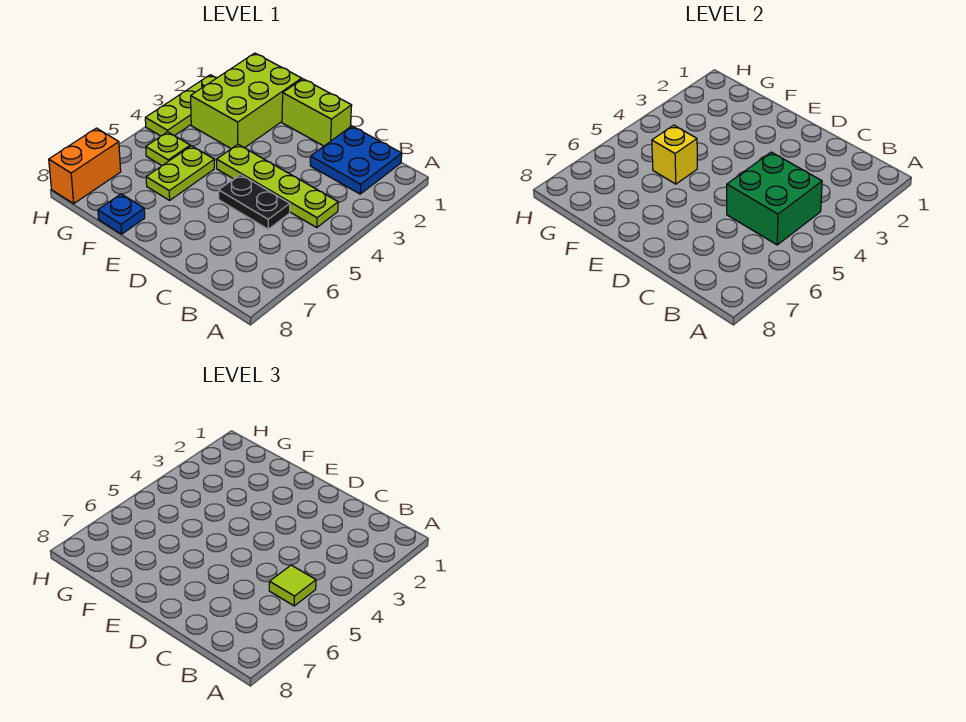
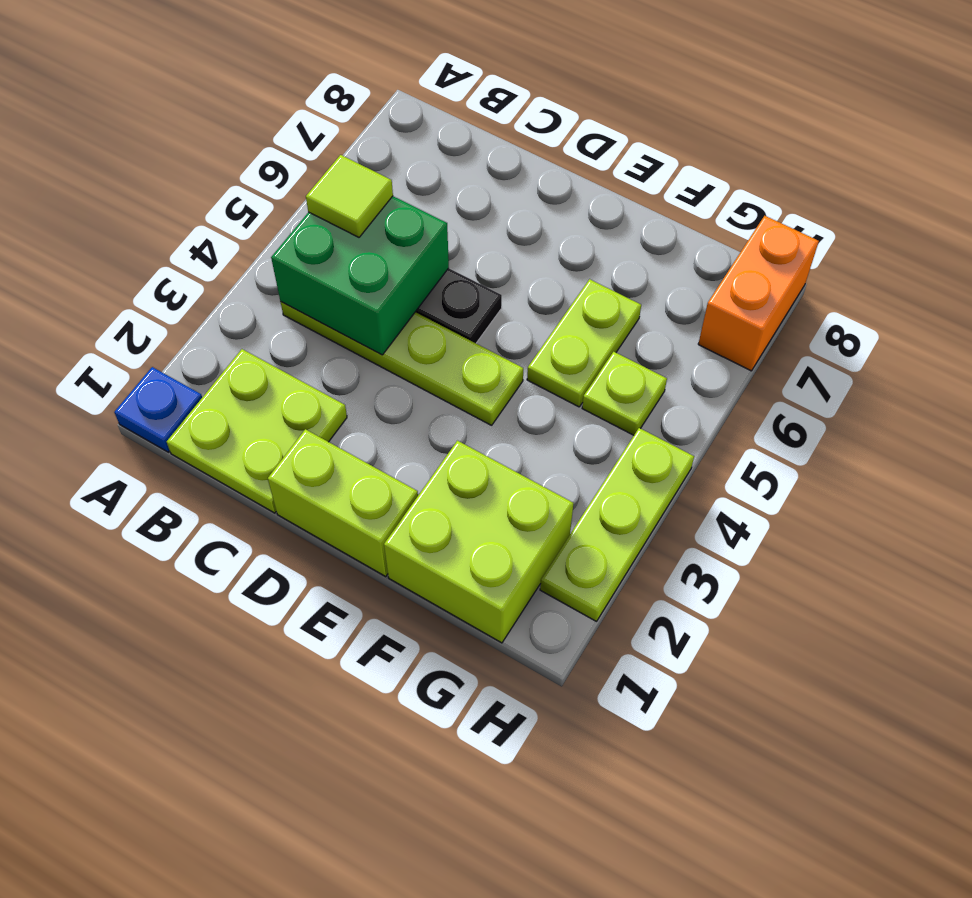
blue plate B1:C2 level 1 -> lime plate B1:C2 level 1
lime brick F1:G3 level 1 -> lime brick F1:G2 level 1
yellow brick F5 level 2 -> none
blue plate F8 level 1 -> blue plate A1 level 1

